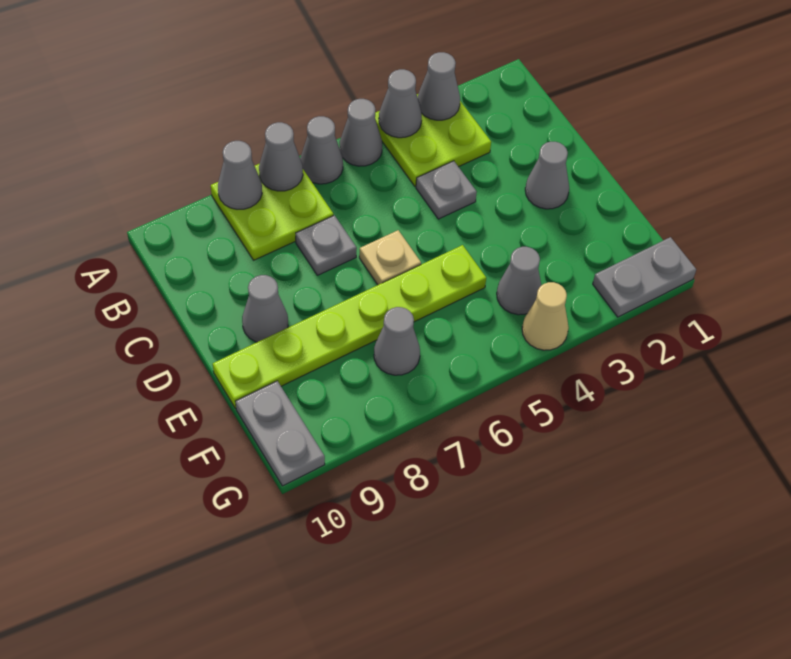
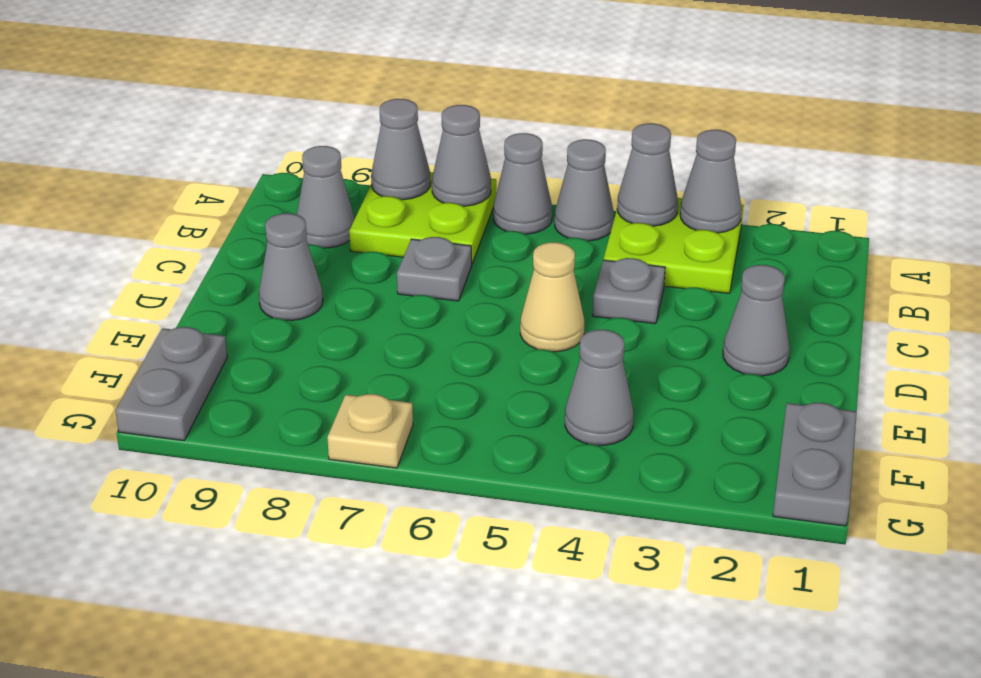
tan plate D6 level 1 -> tan plate G7 level 1
lime plate E5:E10 level 1 -> none
grey cone F7 level 1 -> grey cone B9 level 1
grey plate G1:G2 level 1 -> grey plate F1:G1 level 1
tan cone G4 level 1 -> tan cone D5 level 1

